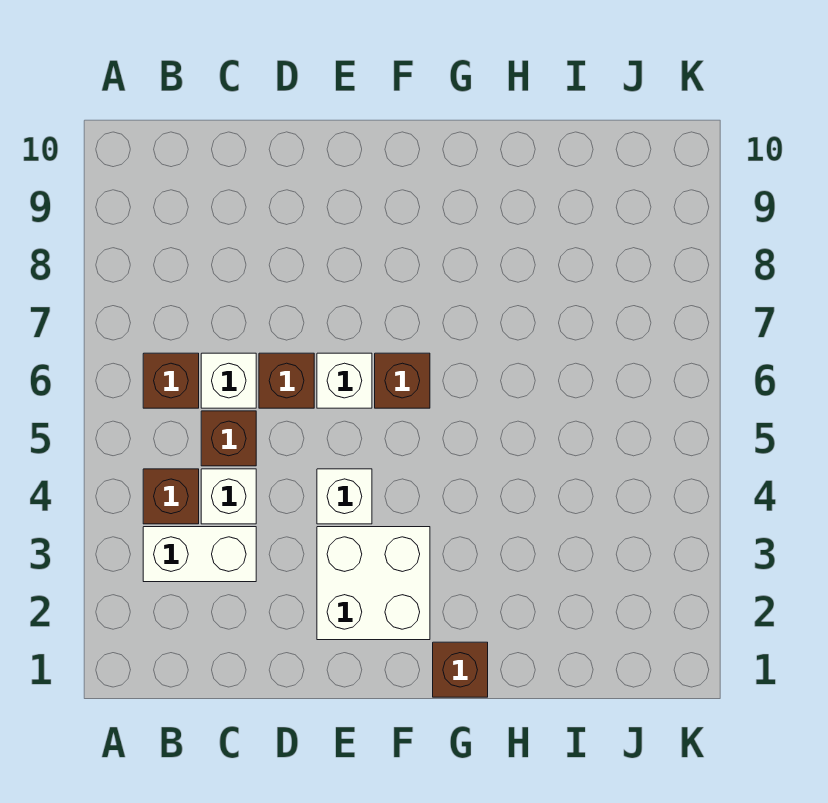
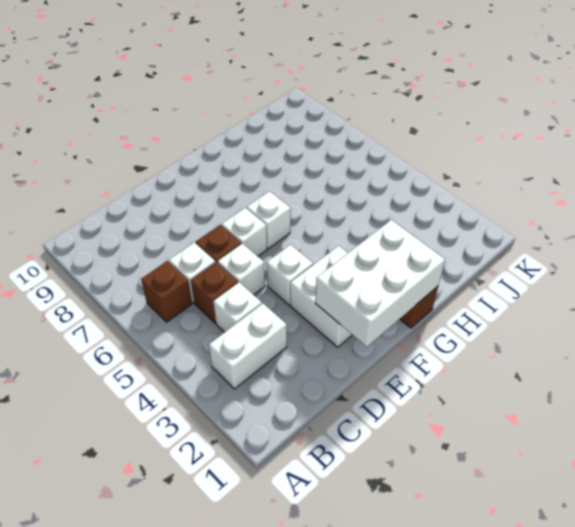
brown brick B4 level 1 -> none
none -> white brick D5 level 1
none -> white brick E1:G2 level 2
brown brick F6 level 1 -> white brick F6 level 1

